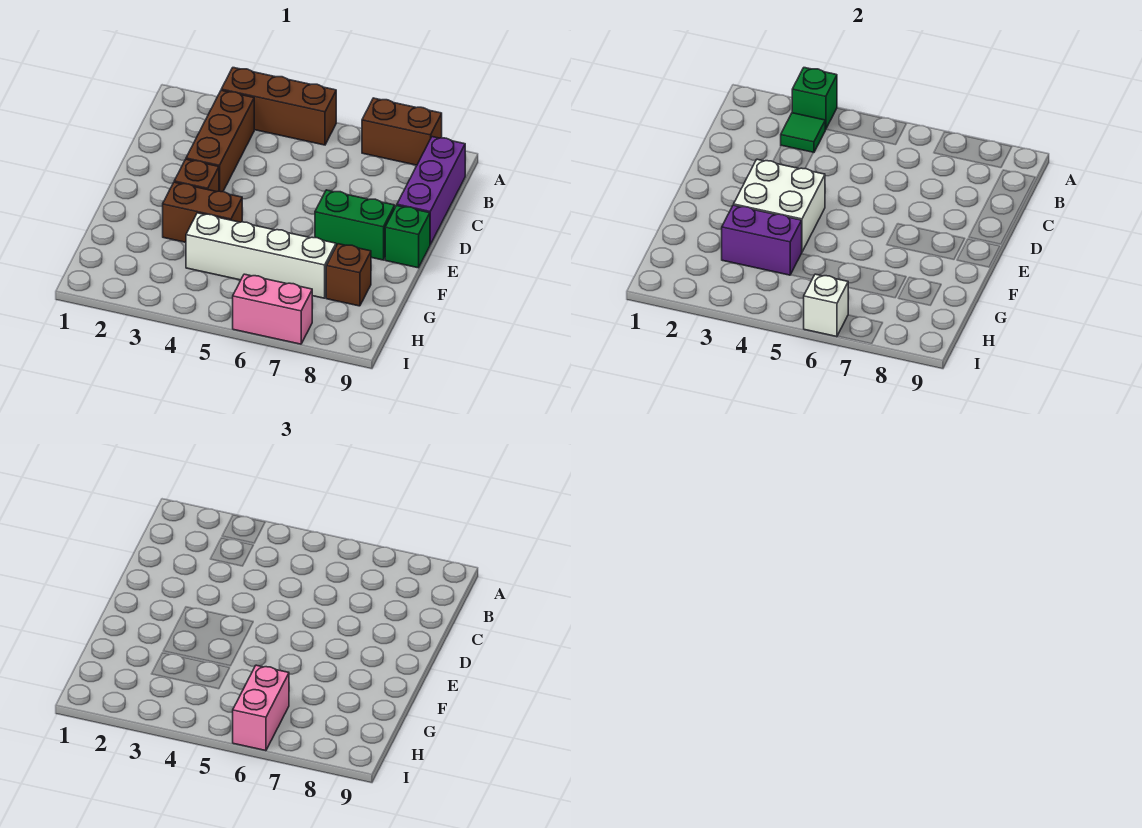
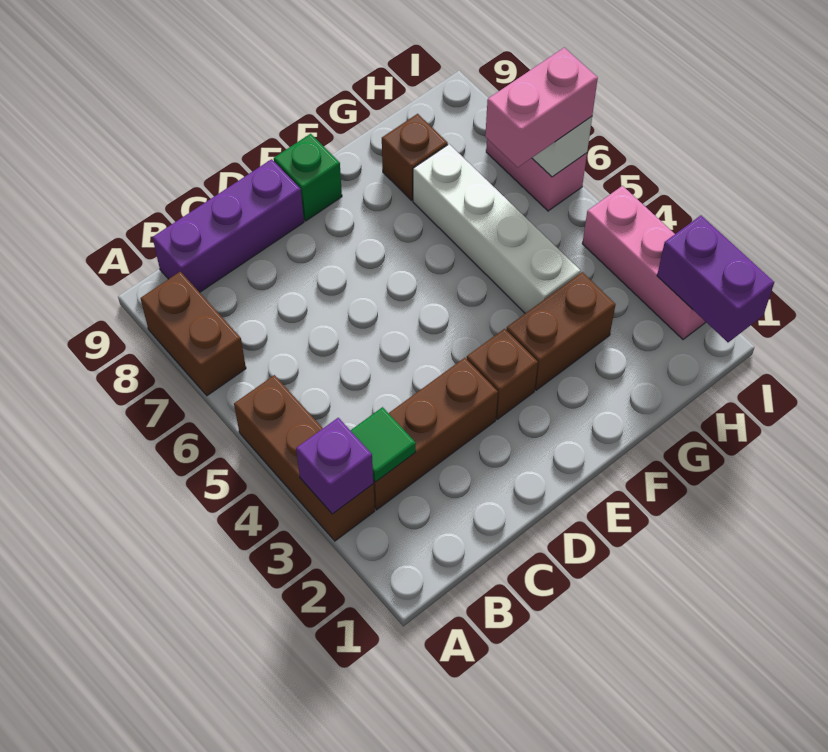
green brick A3 level 2 -> purple brick A3 level 2
white brick E3:F4 level 2 -> none
green brick E7:E8 level 1 -> none
brown brick F3:F4 level 1 -> brown brick F3:G3 level 1
purple brick G3:G4 level 2 -> purple brick I1:I2 level 2
none -> pink brick I2:I4 level 1

